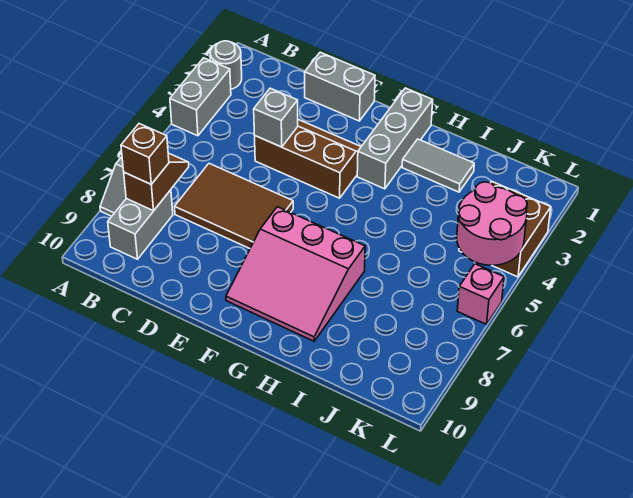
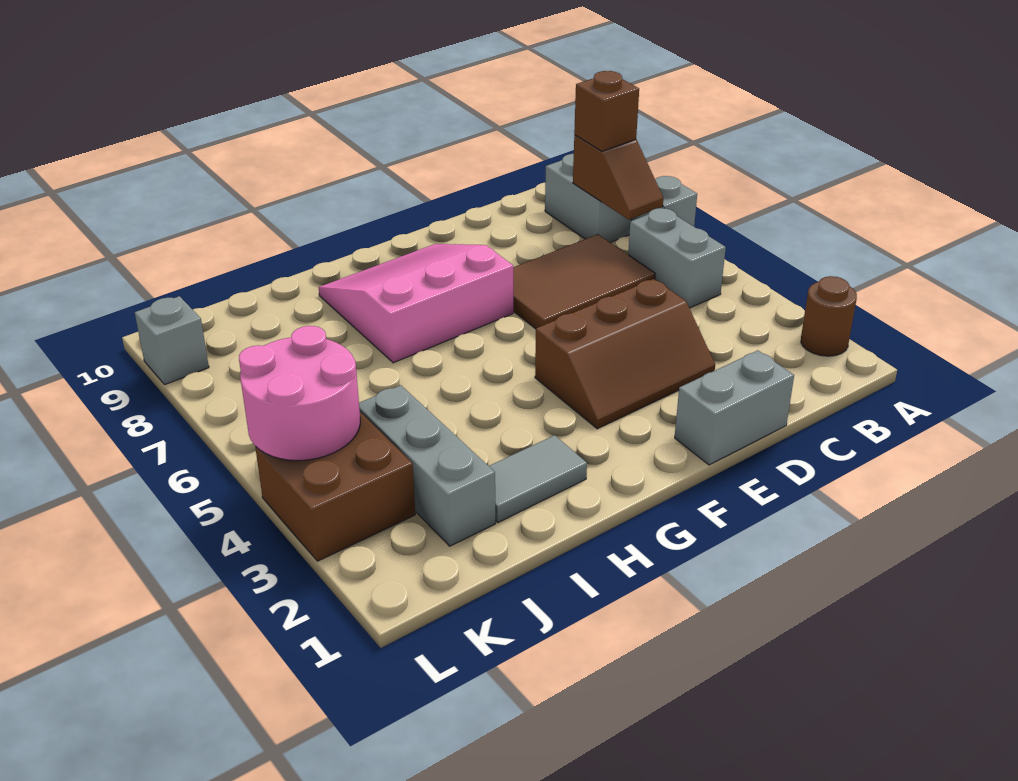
grey round brick A2 level 1 -> brown round brick A2 level 1
grey brick A3:A4 level 1 -> grey brick B5:B6 level 1
grey brick D4 level 2 -> grey brick L9 level 1
grey brick G1:G3 level 1 -> grey brick J2:J4 level 1
pink brick L6 level 1 -> none

